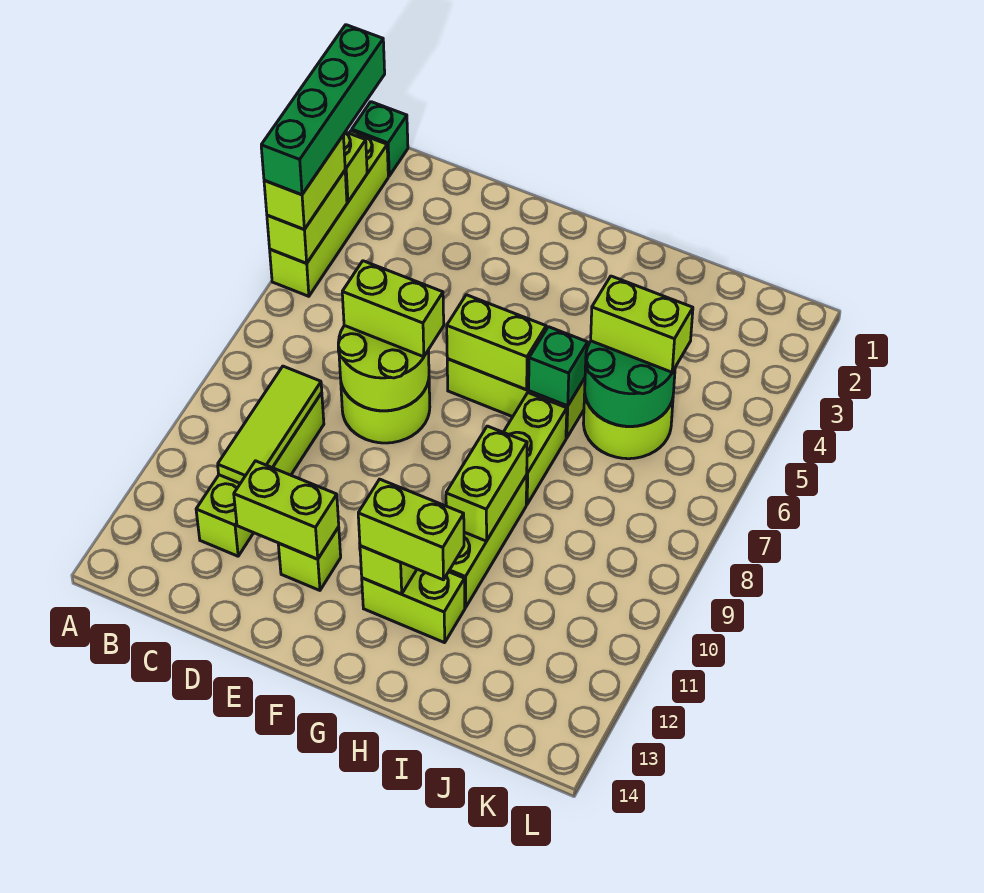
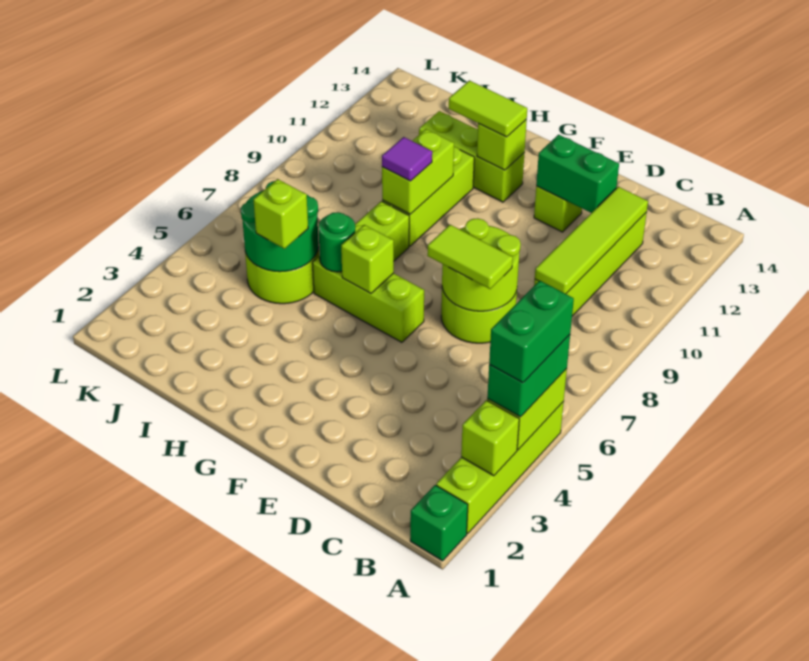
green brick A2:A5 level 4 -> green brick A4:A5 level 4
lime brick A4:A5 level 3 -> green brick A4:A5 level 3
lime tile C9:C11 level 2 -> lime tile C9:C12 level 2
lime brick D7:E7 level 3 -> lime tile D7:E7 level 3
lime brick D12:E12 level 2 -> green brick D12:E12 level 2
lime brick F6:G6 level 2 -> lime brick G6 level 2
lime brick G12:H12 level 1 -> lime brick G12:I12 level 1
lime brick G12:H12 level 3 -> lime tile G12:H12 level 3
green brick H6 level 2 -> green round brick H6 level 2
none -> purple tile H9 level 3
lime brick I5:J5 level 3 -> lime brick I5 level 3

